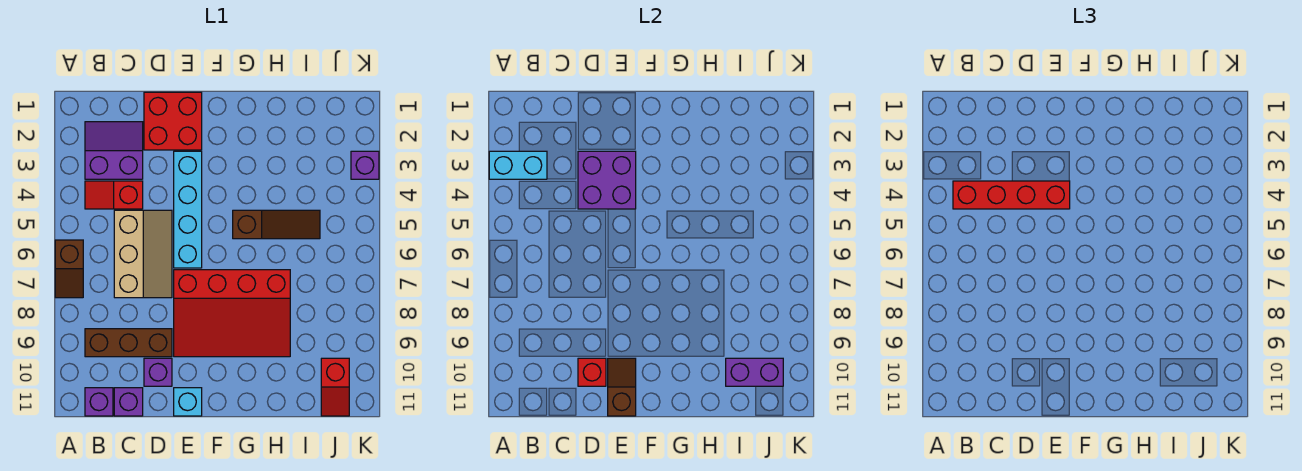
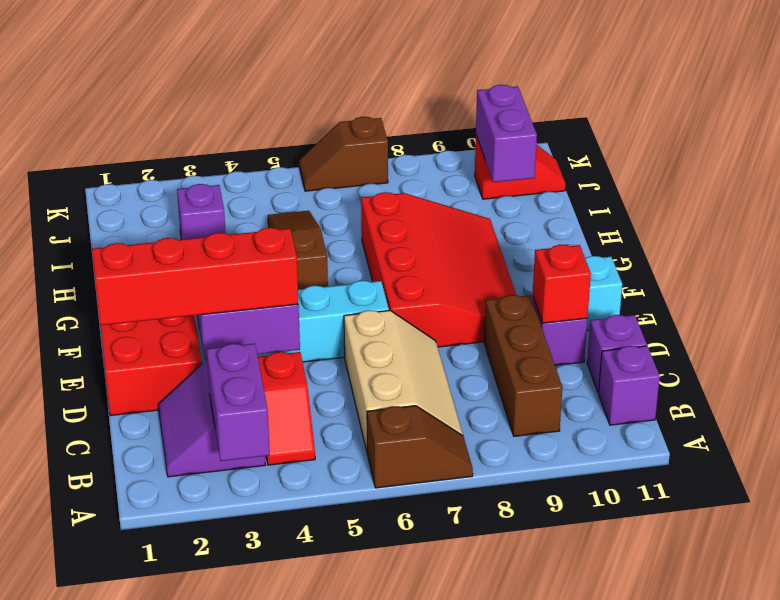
cyan brick A3:B3 level 2 -> purple brick A3:B3 level 2
red brick B4:E4 level 3 -> red brick D1:D4 level 3
tan slope C5:D7 level 1 top C -> tan slope B6:D7 level 1 top 6
brown slope E10:E11 level 2 top 11 -> brown slope K6:K7 level 1 top 7
purple brick K3 level 1 -> purple brick I3 level 1

